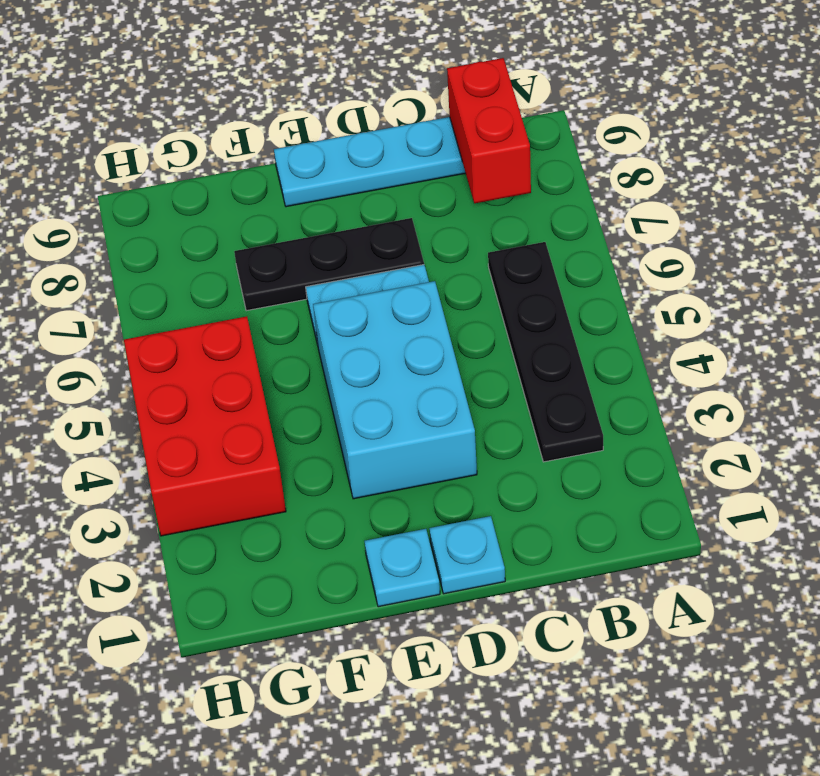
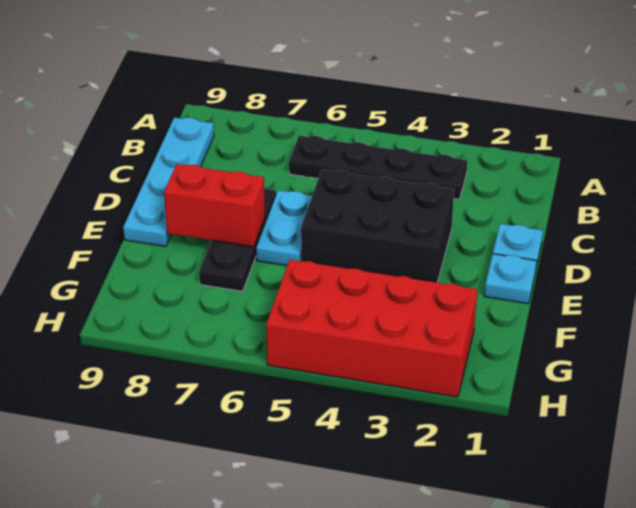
red brick B8:B9 level 2 -> red brick E7:E8 level 2
cyan brick D3:E5 level 1 -> black brick D3:E5 level 1
red brick G3:H5 level 1 -> red brick G2:H5 level 1

